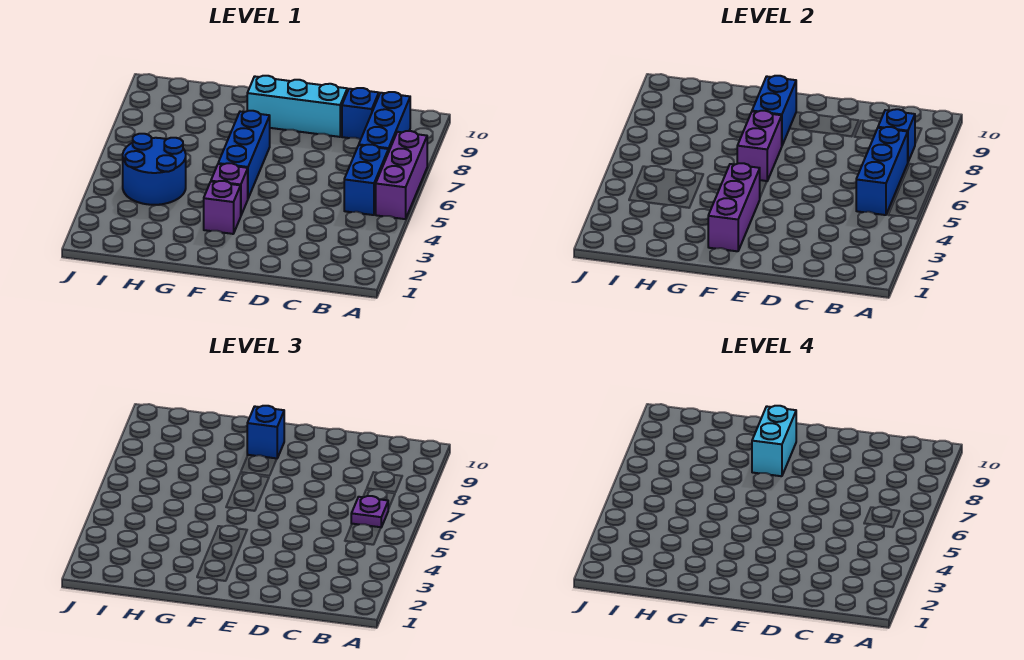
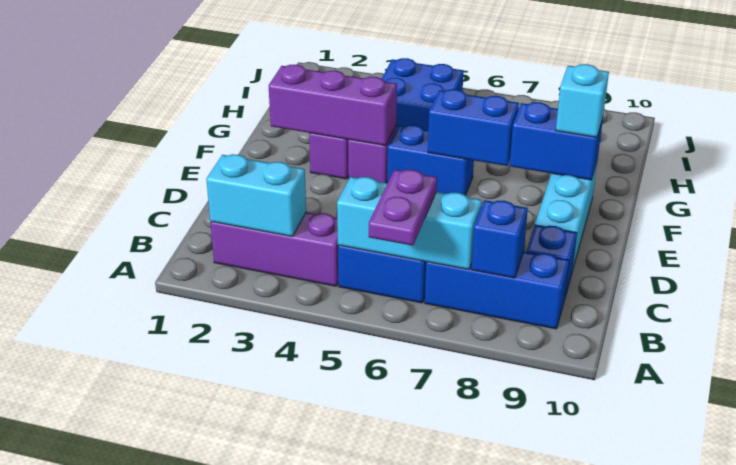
purple brick A5:A7 level 1 -> purple brick B2:B4 level 1
blue brick B5:B7 level 2 -> cyan brick B5:B7 level 2
purple plate B6 level 3 -> purple plate A6:B6 level 3
blue brick F5:F7 level 1 -> blue brick F5:F6 level 1
purple brick F6:F7 level 2 -> blue brick F6:F7 level 2
cyan brick F8:F9 level 4 -> cyan brick B2:B3 level 2
blue brick F9 level 3 -> cyan brick F9 level 3
blue round brick H4:I5 level 1 -> blue brick H4:I5 level 1

